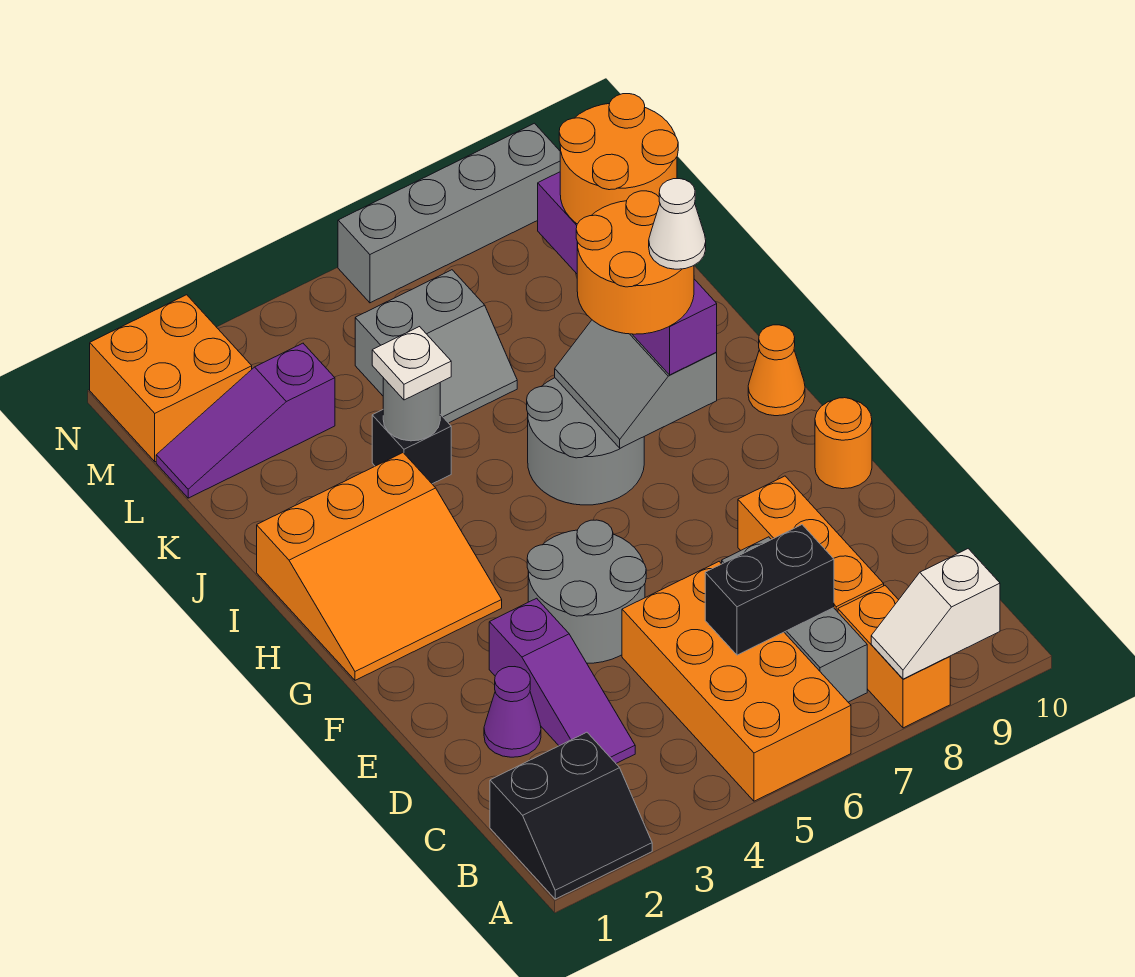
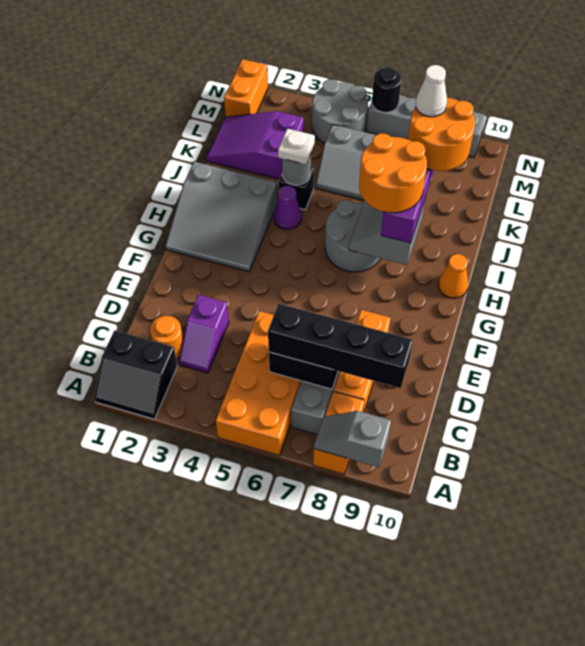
white slope A8:A9 level 2 top 9 -> grey slope A8:A9 level 2 top 9
purple slope C3:E3 level 1 top E -> purple slope C3:D3 level 1 top D
none -> black brick C6:C9 level 3
purple cone D2 level 1 -> purple cone I4 level 1
grey round brick E4:F5 level 1 -> grey round brick M4:N5 level 1
orange round brick F10 level 1 -> orange round brick C2 level 1
orange slope G1:I3 level 1 top I -> grey slope G1:I3 level 1 top I
white cone H8 level 5 -> white cone K8 level 5
purple slope L1:L3 level 1 top 3 -> purple slope K1:L3 level 1 top 3
orange brick M1:N2 level 1 -> orange brick M1:N1 level 1
none -> black round brick N6 level 2

